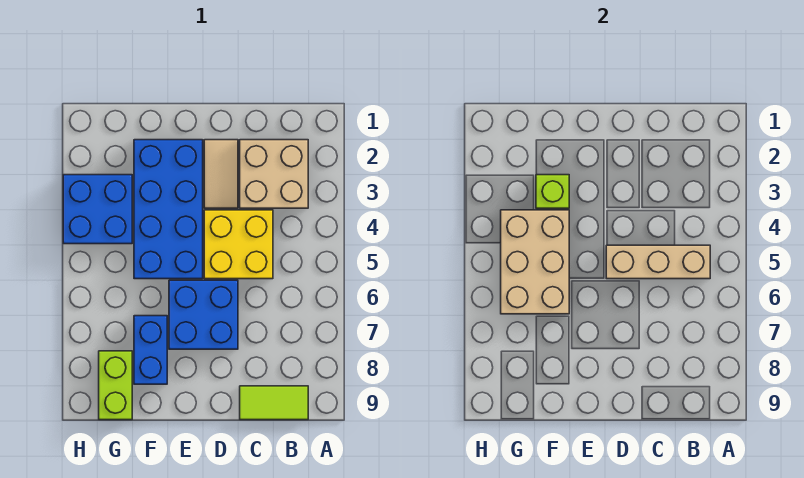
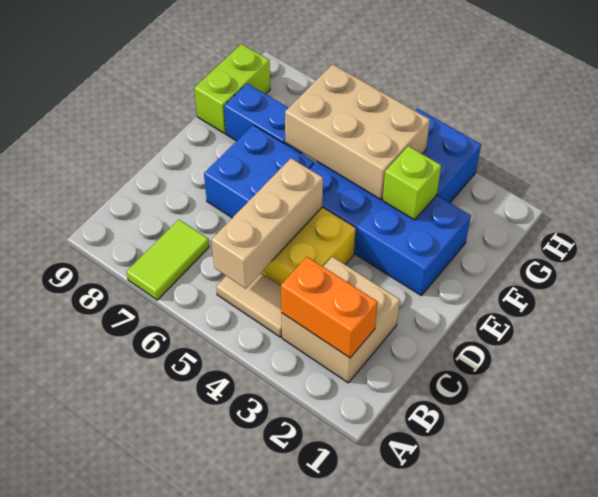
none -> orange brick B2:B3 level 2
lime tile B9:C9 level 1 -> lime tile A7:B7 level 1
tan tile D2:D3 level 1 -> tan tile B4:B5 level 1
lime brick G8:G9 level 1 -> lime brick F9:G9 level 1

